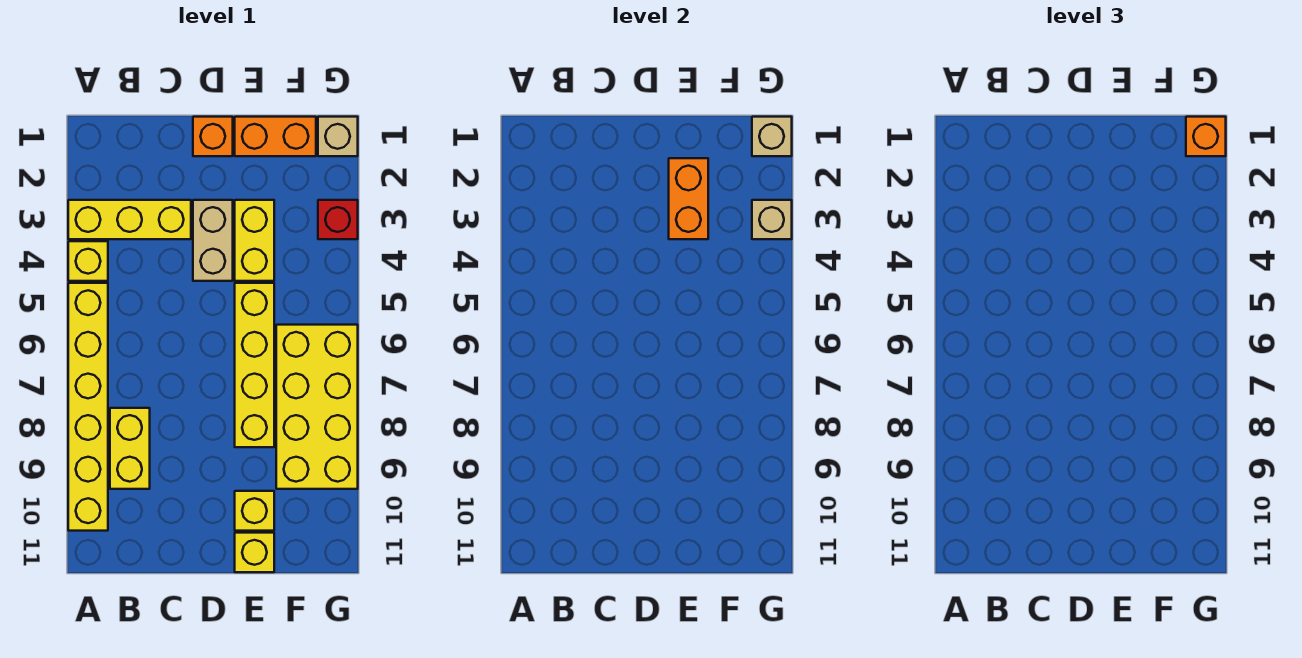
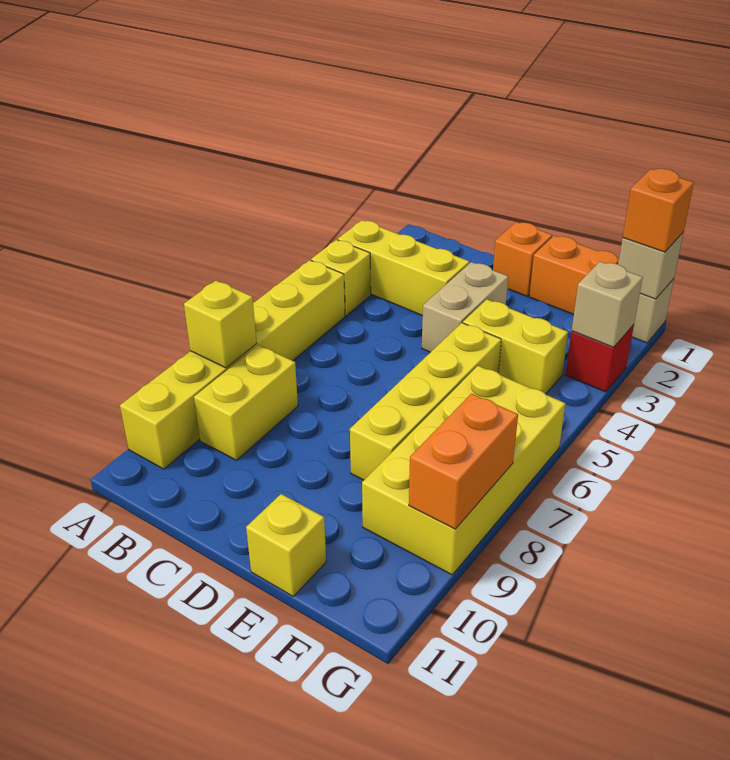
orange brick E2:E3 level 2 -> orange brick G8:G9 level 2
yellow brick E3:E4 level 1 -> yellow brick E4:F4 level 1
yellow brick E10 level 1 -> yellow brick A8 level 2

